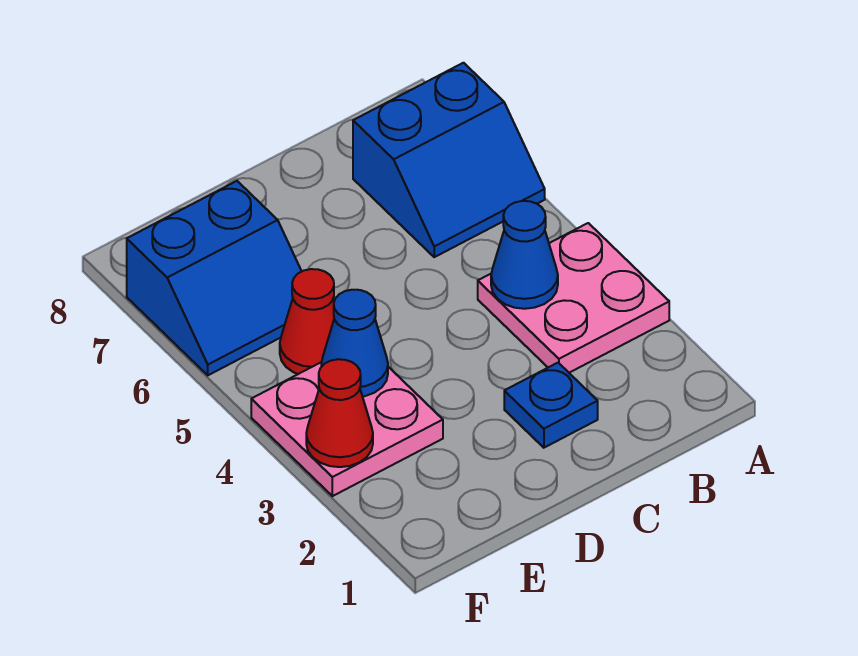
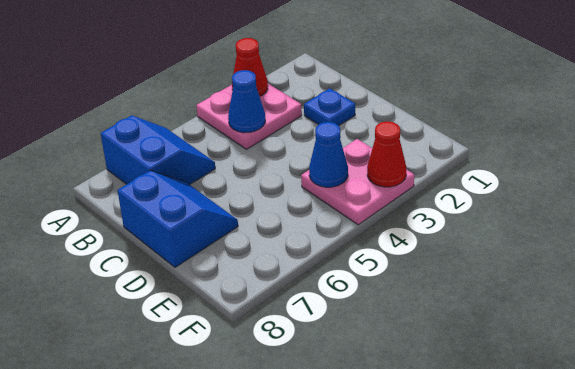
red cone E5 level 1 -> red cone A3 level 2
blue slope E6:F7 level 1 top 7 -> blue slope C7:D8 level 1 top 8

